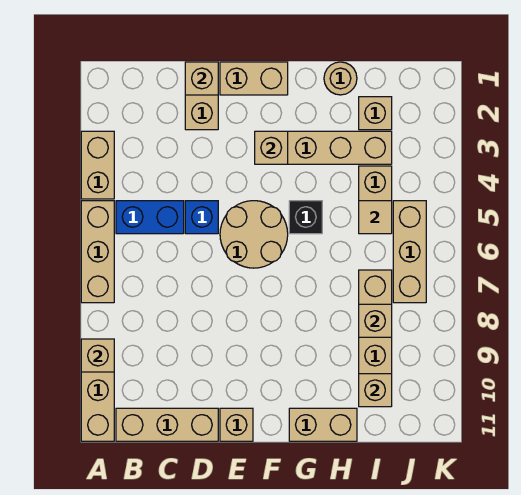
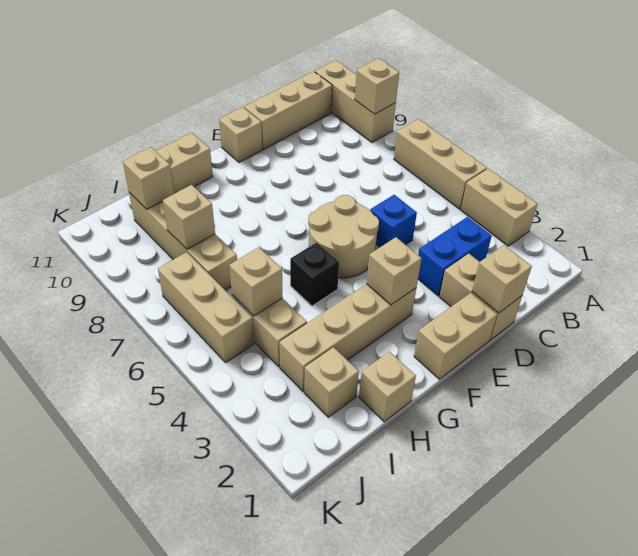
blue brick B5:C5 level 1 -> blue brick C3:D3 level 1
tan round brick H1 level 1 -> tan brick H1 level 1
tan tile I5 level 2 -> tan brick I5 level 2

